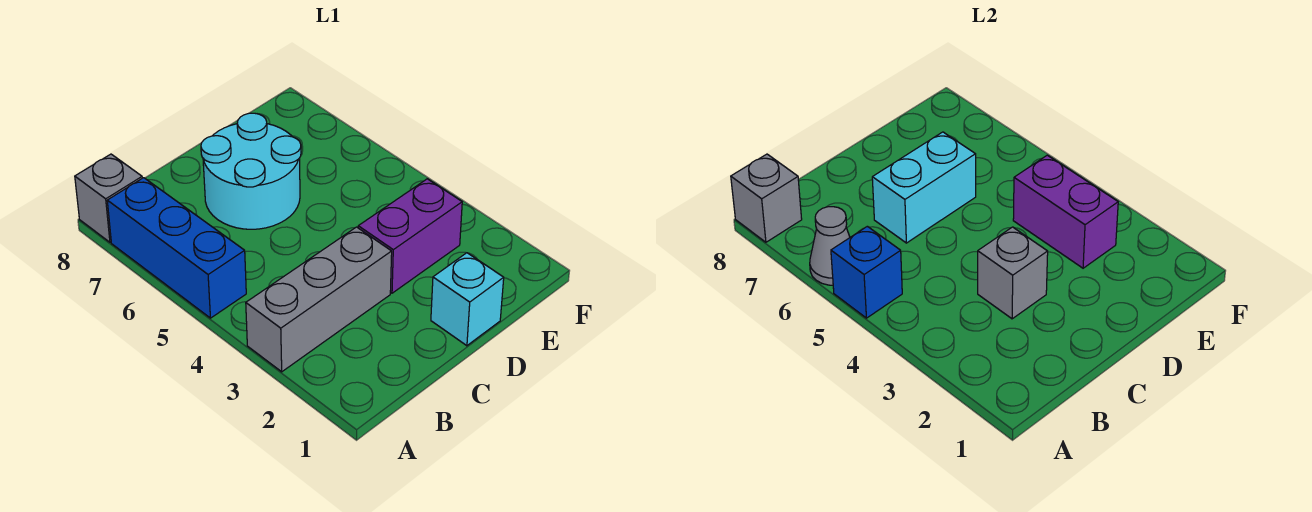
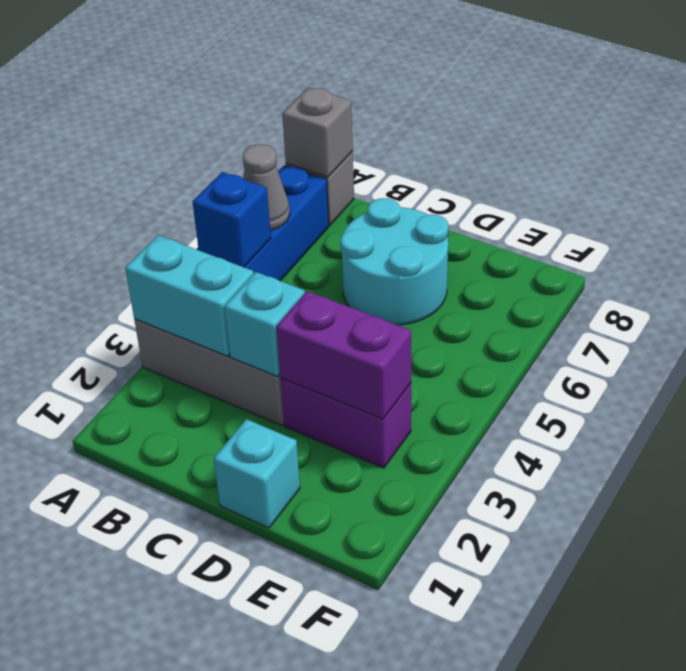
grey brick C3 level 2 -> cyan brick C3 level 2
cyan brick C6:D6 level 2 -> cyan brick A3:B3 level 2
purple brick E3:E4 level 2 -> purple brick D3:E3 level 2

